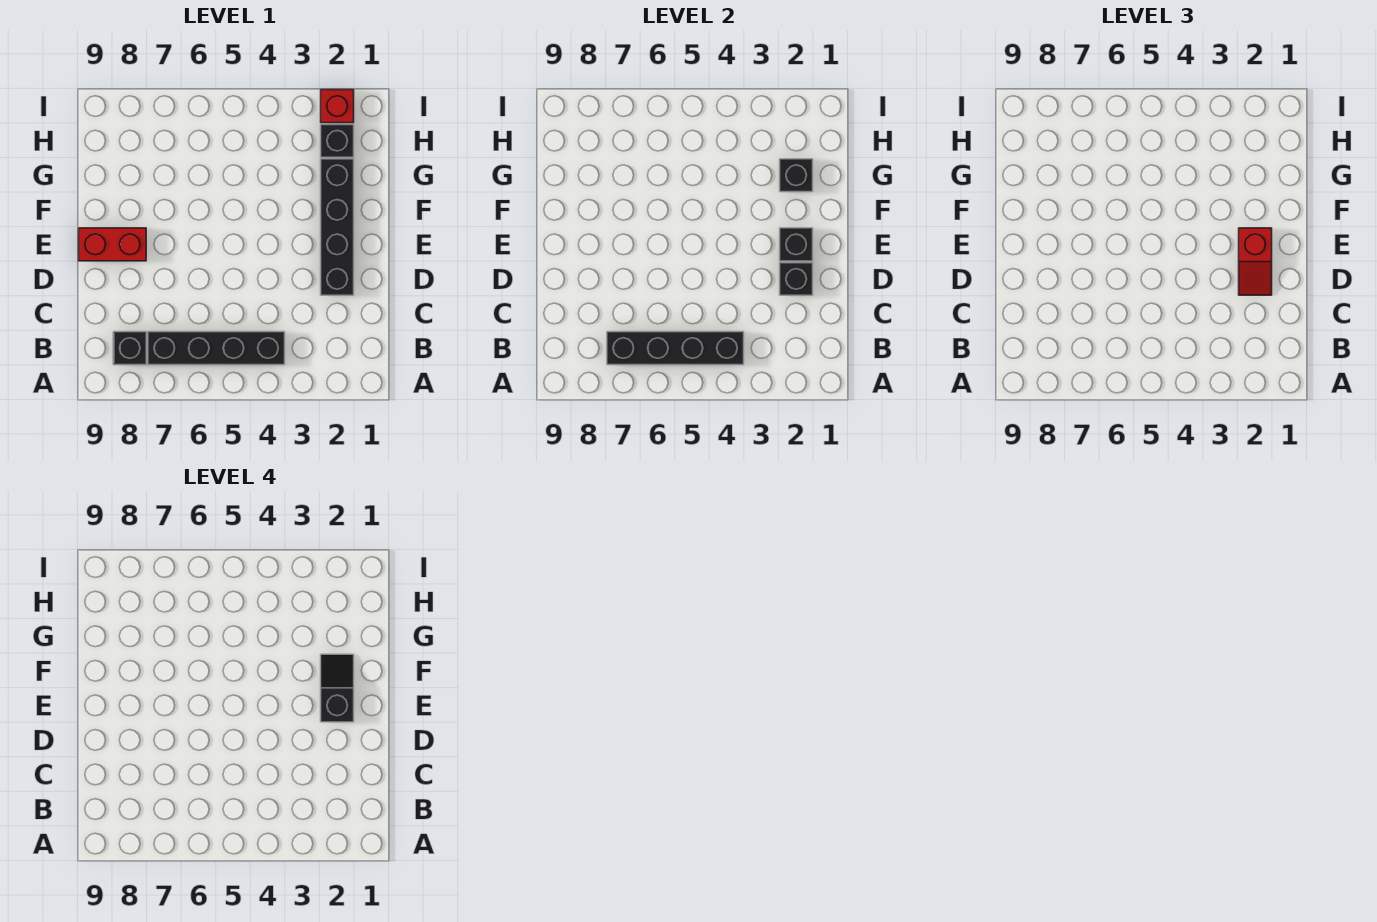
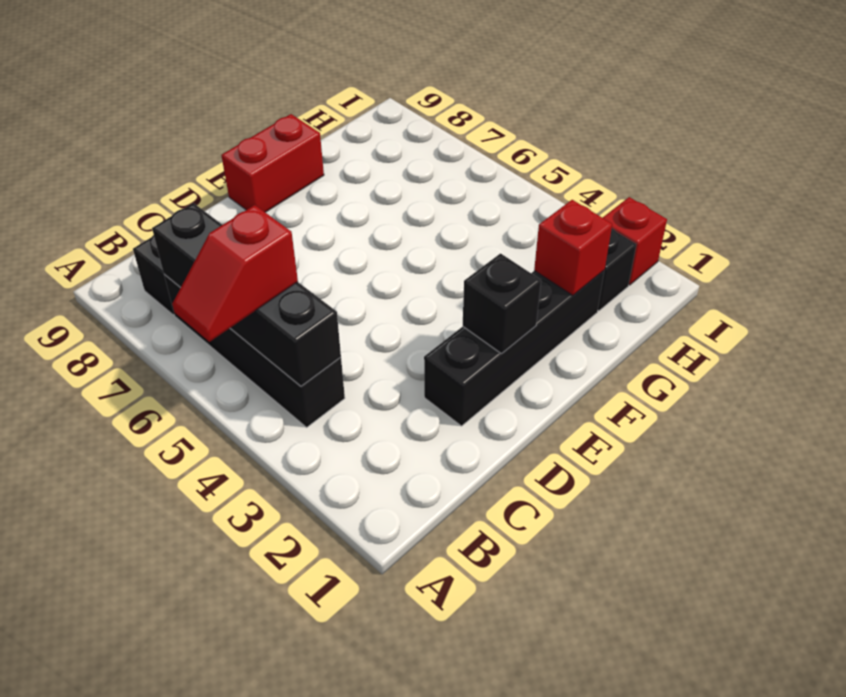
black brick D2 level 2 -> none
red slope D2:E2 level 3 top E -> red slope A5:B5 level 3 top B
black slope E2:F2 level 4 top E -> none
red brick E8:E9 level 1 -> red brick E9:F9 level 1
black brick G2 level 2 -> red brick G2 level 2

